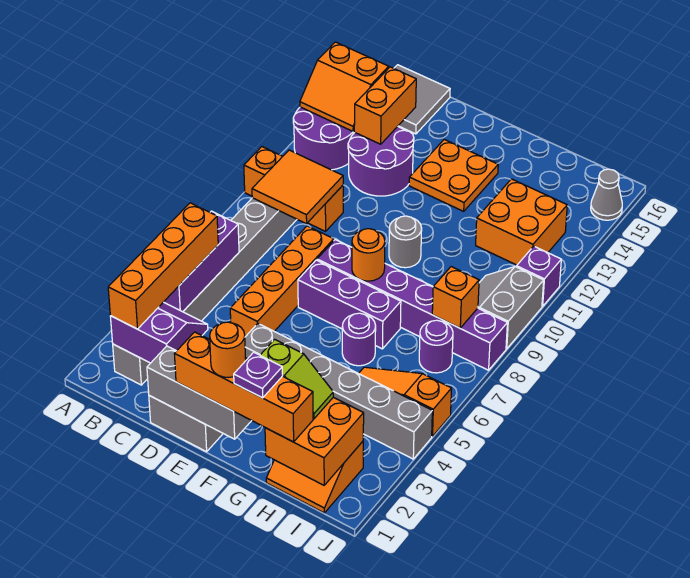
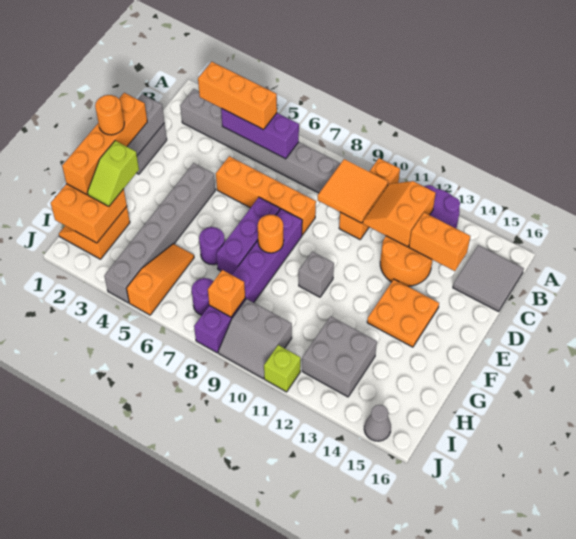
orange slope A13:B14 level 2 top 14 -> orange slope B11:C12 level 2 top 12
purple slope B2:C3 level 2 top 2 -> none
orange brick B2:B5 level 3 -> orange brick B3:B5 level 3
purple round brick C12:D13 level 1 -> orange round brick C12:D13 level 1
grey round brick F10 level 1 -> grey brick F10 level 1
purple plate G1 level 4 -> none
orange brick H12:I13 level 1 -> grey brick H12:I13 level 1
grey slope I9:J10 level 1 top J -> grey slope I9:J10 level 1 top I
purple brick J11 level 1 -> lime brick J11 level 1

